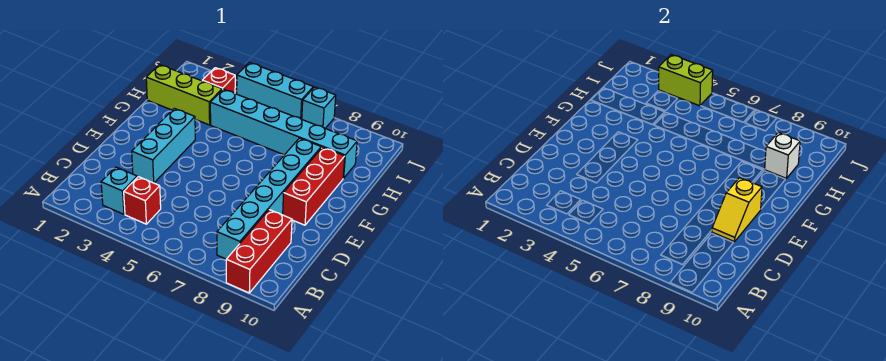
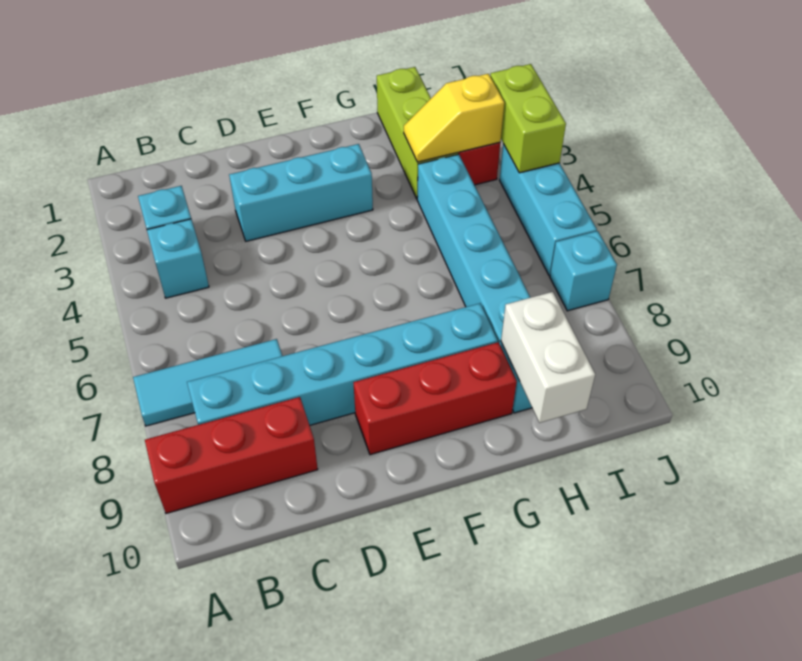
none -> cyan tile A7:C7 level 1
red brick B4 level 1 -> cyan brick B4 level 1
yellow slope D9:E9 level 2 top E -> yellow slope H3:I3 level 2 top I
white brick H9 level 2 -> white brick H9:H10 level 2

